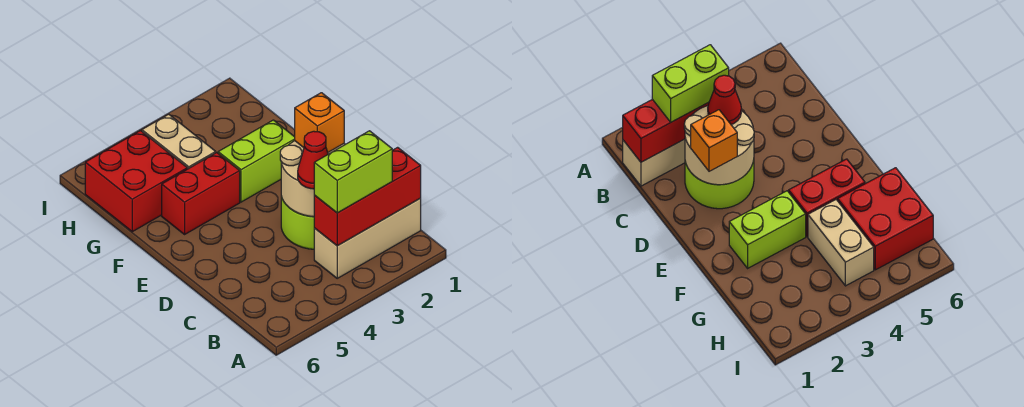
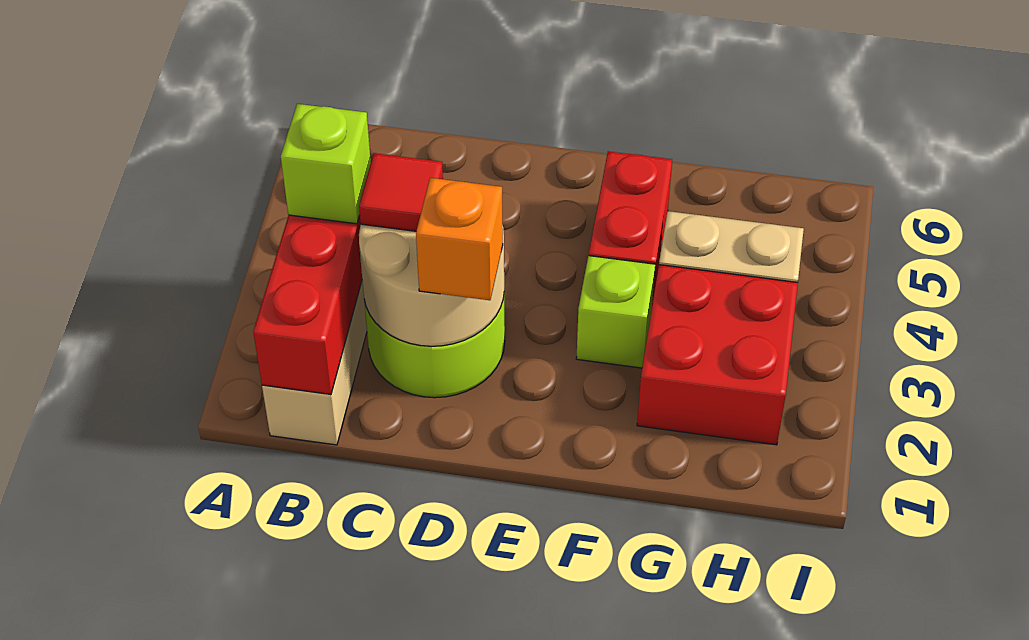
lime brick B2:B3 level 3 -> lime brick B3 level 3
red cone C3 level 3 -> red tile C3 level 3
lime brick F2:F3 level 1 -> lime brick F3 level 1
red brick G5:H6 level 1 -> red brick G2:H3 level 1

